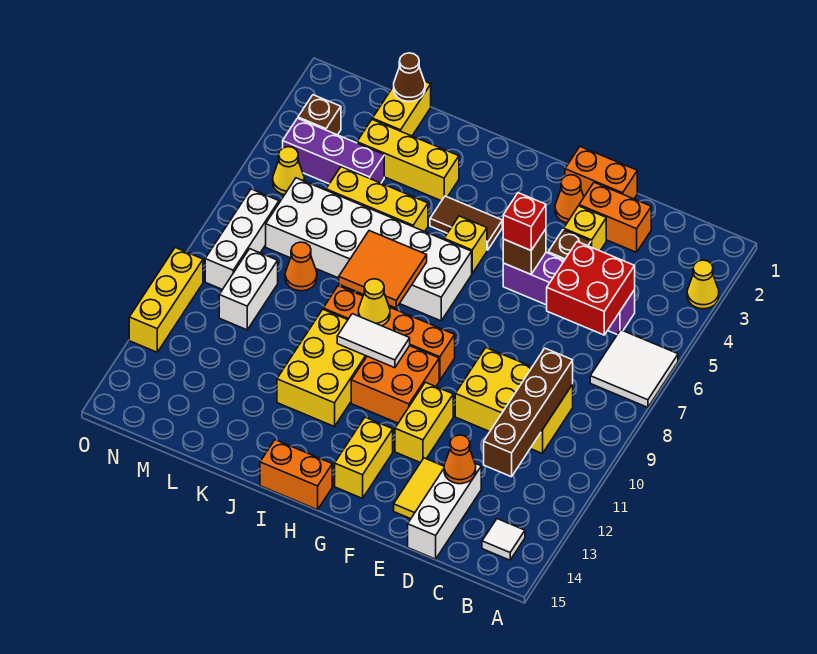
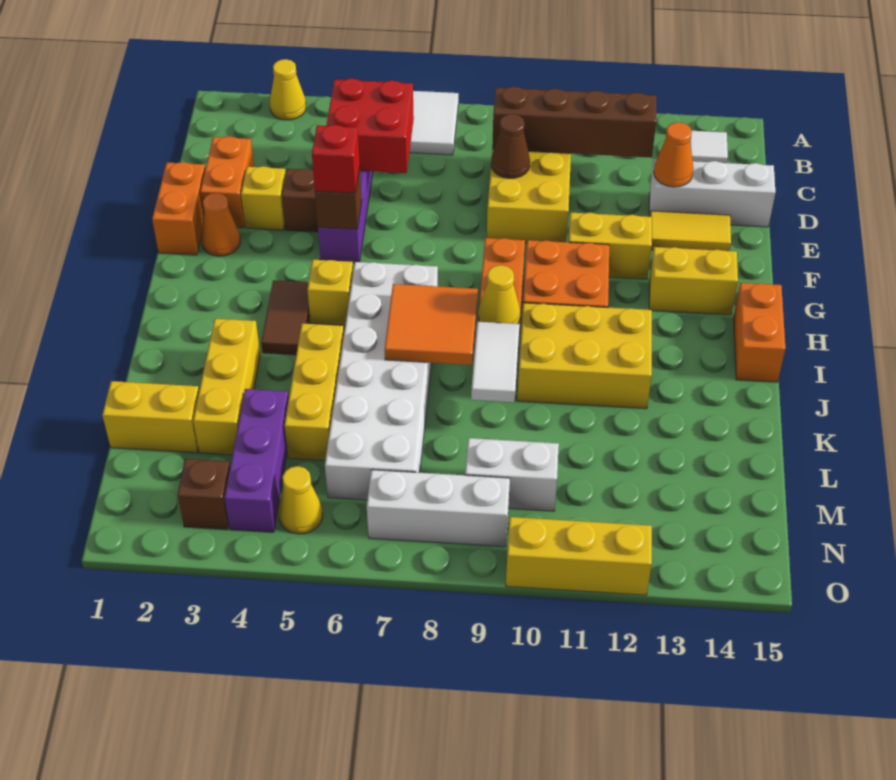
white tile H10:I10 level 2 -> white tile J9:K9 level 2
brown cone L1 level 2 -> brown cone D9 level 2
orange cone L8 level 1 -> none

